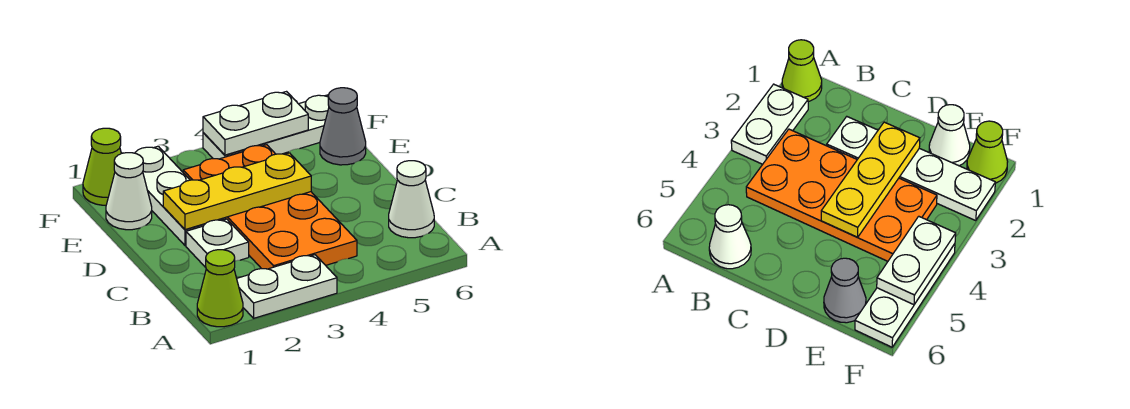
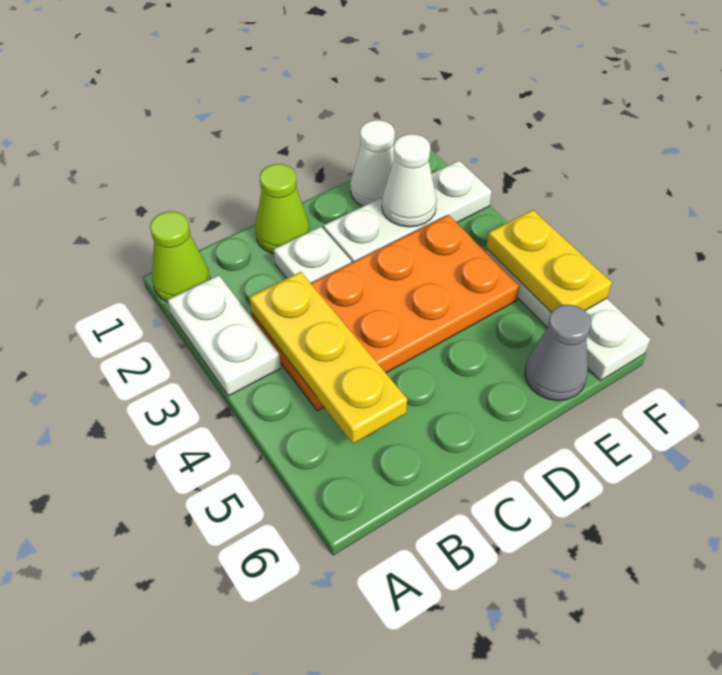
white cone B6 level 1 -> white cone E2 level 2
yellow plate D2:D4 level 2 -> yellow plate B3:B5 level 2
lime cone F1 level 1 -> lime cone C1 level 1
white plate F4:F5 level 2 -> yellow plate F4:F5 level 2

